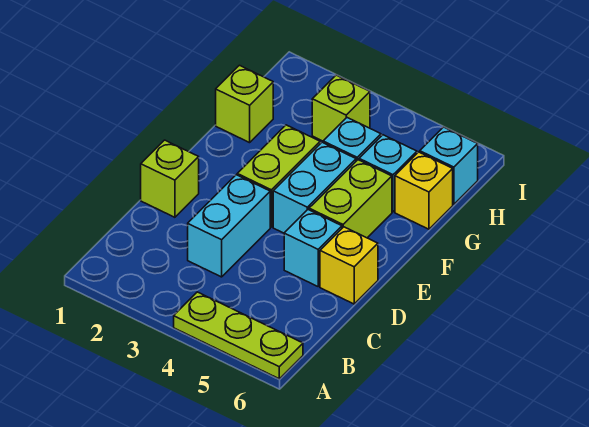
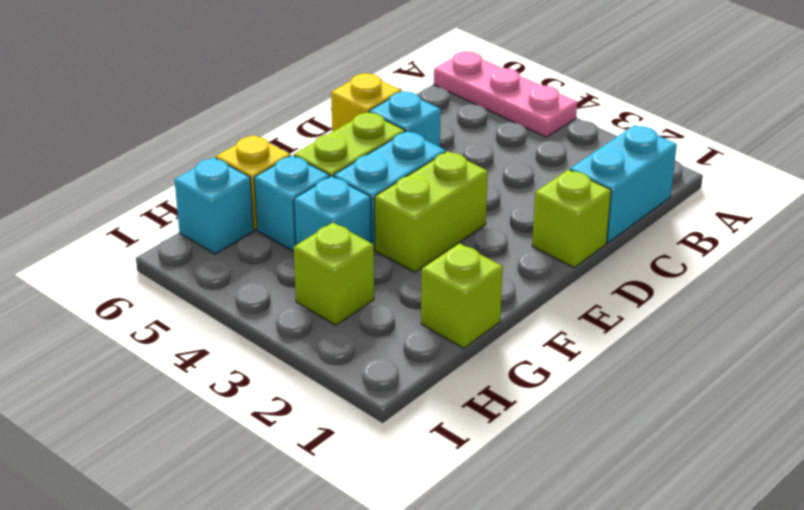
lime plate A4:A6 level 1 -> pink plate A4:A6 level 1
cyan brick C3:D3 level 1 -> cyan brick B1:C1 level 1

